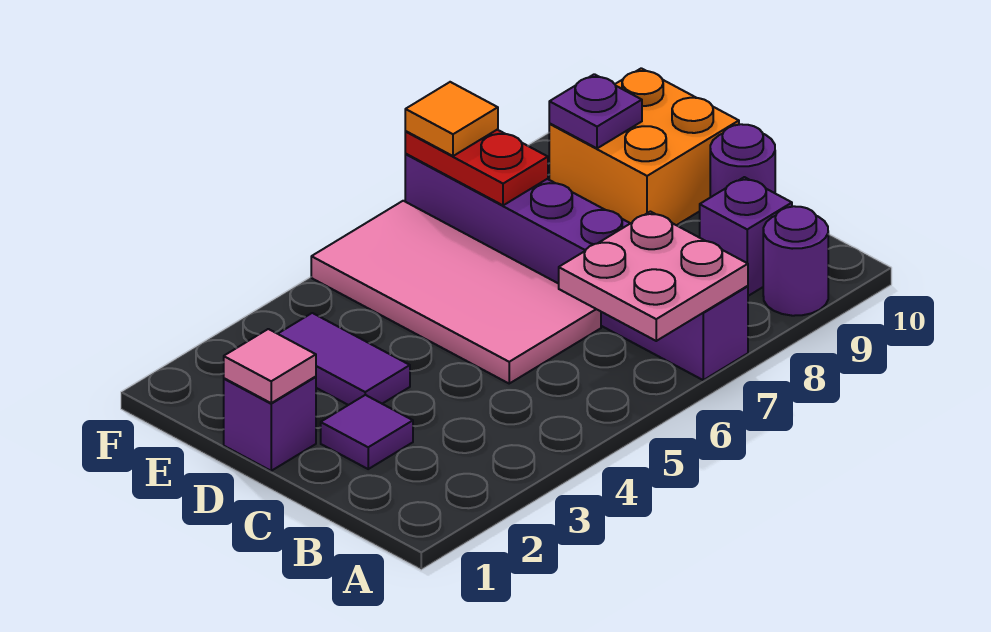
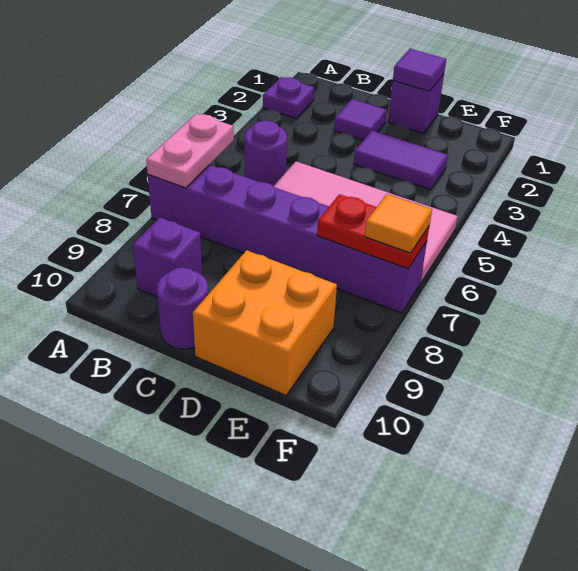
pink plate A6:B7 level 2 -> pink plate A6:A7 level 2
purple round brick A9 level 1 -> purple round brick B5 level 1
pink tile D1 level 2 -> purple tile D1 level 2
purple plate E9 level 2 -> purple plate A2 level 1

